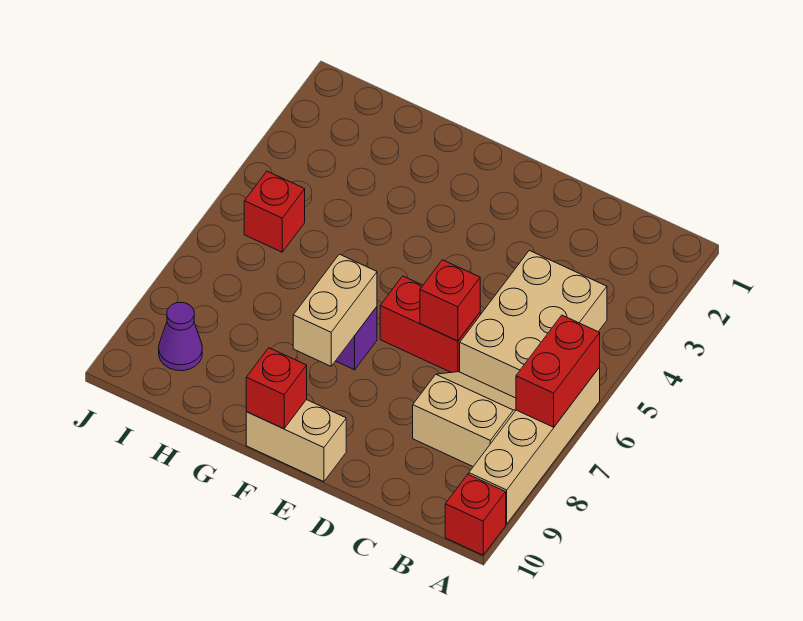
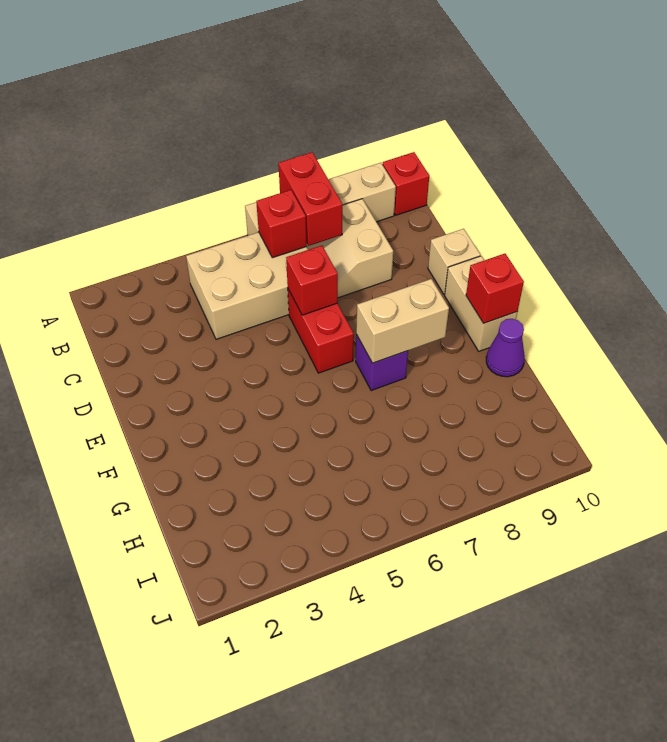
red brick A6:A7 level 2 -> red brick A7:B7 level 2
none -> tan brick D10 level 1
red brick I5 level 1 -> red brick B6 level 2
purple cone I9 level 1 -> purple cone G10 level 1

